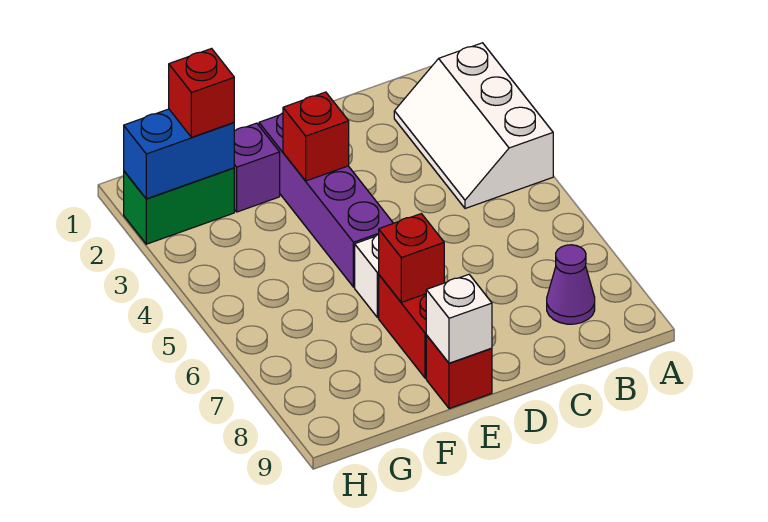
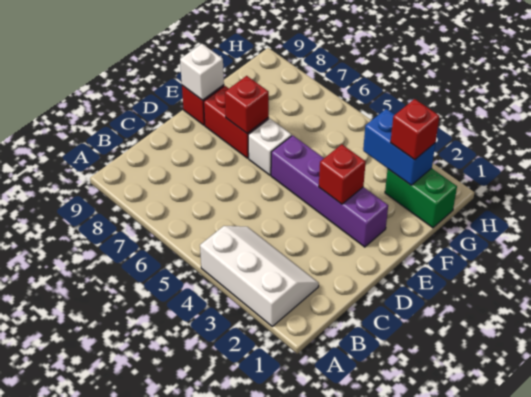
purple cone B8 level 1 -> none
purple brick F2 level 1 -> none
green brick G2:H2 level 1 -> green brick G1:G2 level 1
blue brick G2:H2 level 2 -> blue brick G2:G3 level 2

